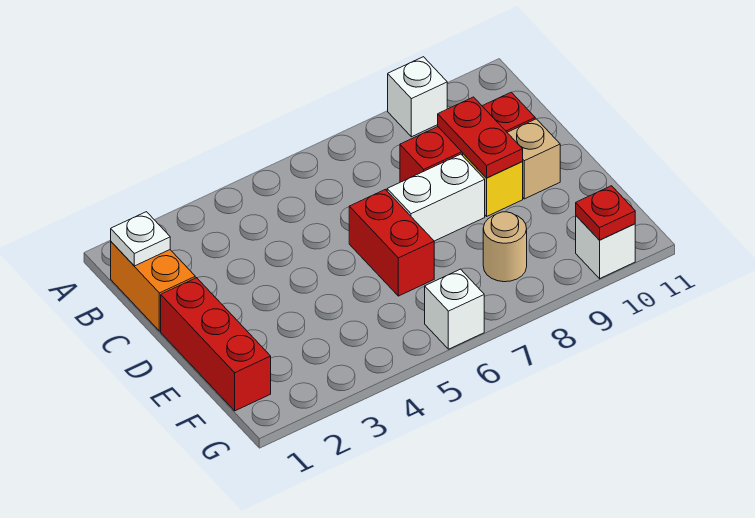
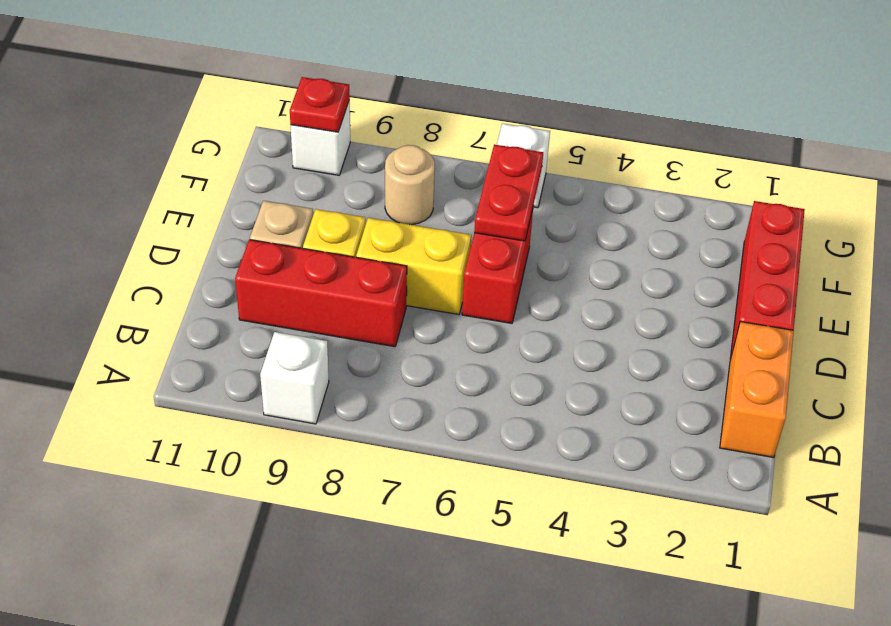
white plate B1 level 2 -> none
red plate C9:D9 level 2 -> red plate E6:F6 level 2
white brick D7:D8 level 1 -> yellow brick D7:D8 level 1

